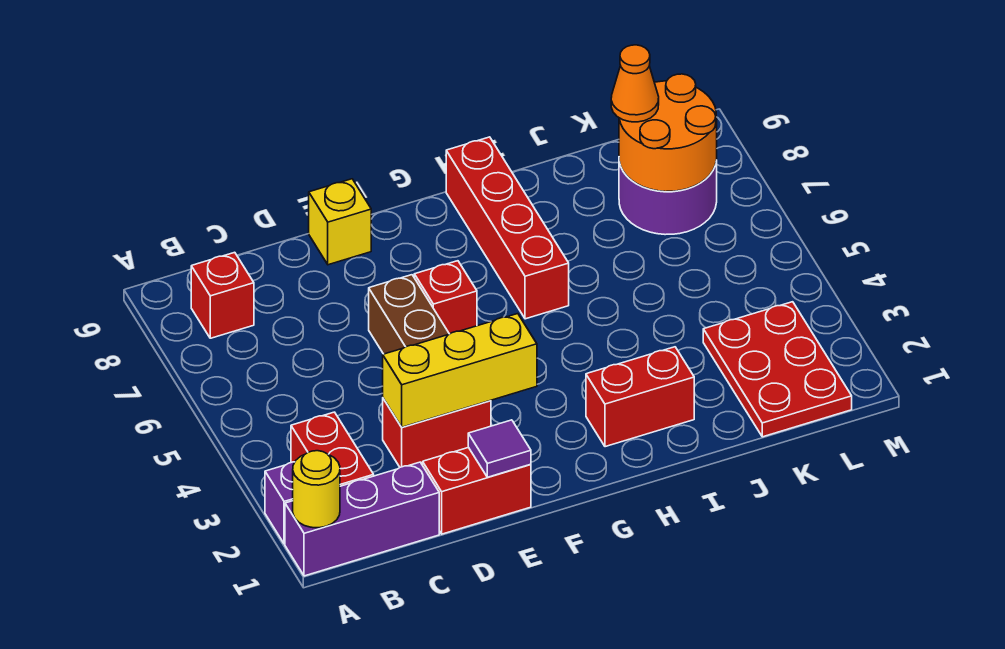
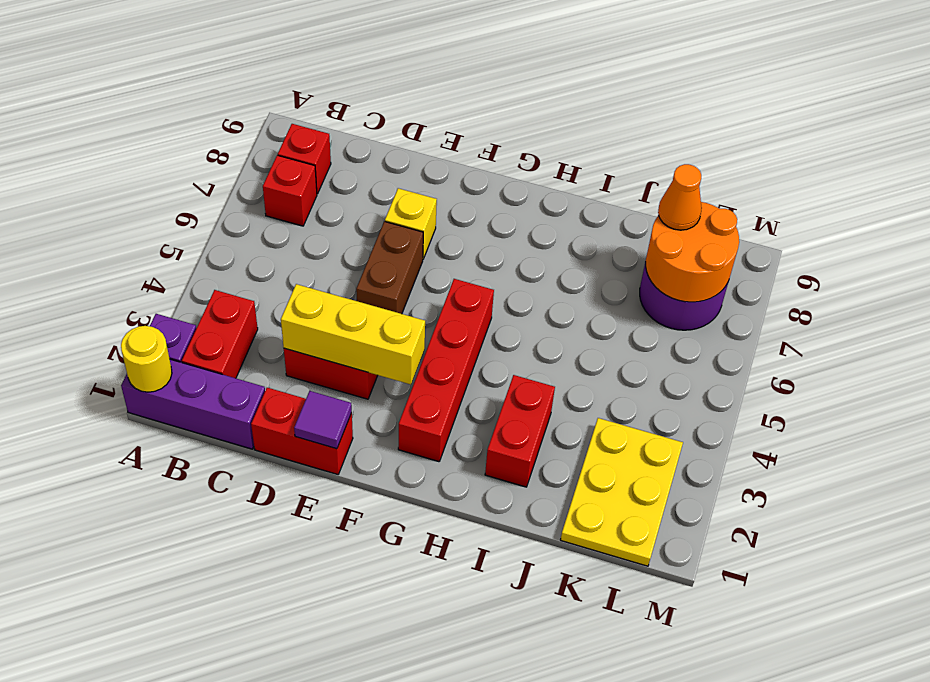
yellow brick E9 level 1 -> yellow brick E7 level 1
red brick F6 level 1 -> red brick B7 level 1
red brick H2:I2 level 1 -> red brick I2:I3 level 1
red brick H6:H9 level 1 -> red brick G2:G5 level 1
red plate K1:L3 level 1 -> yellow plate K1:L3 level 1

